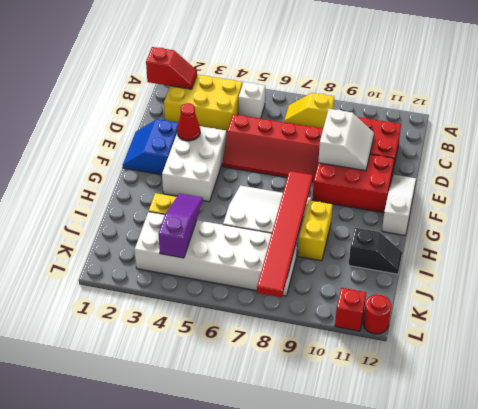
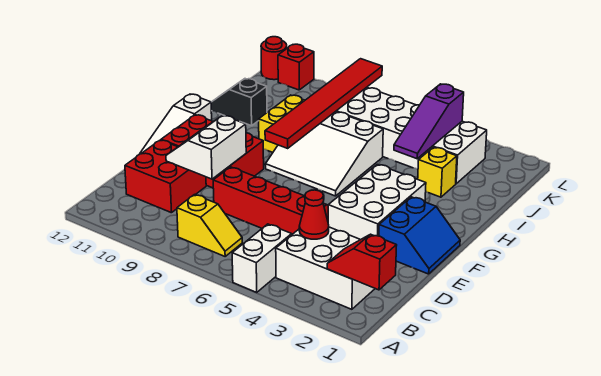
yellow brick B2:C4 level 1 -> white brick B2:C4 level 1
white brick B5 level 1 -> white brick A5:B5 level 1
red cone E3 level 2 -> red cone C4 level 2

